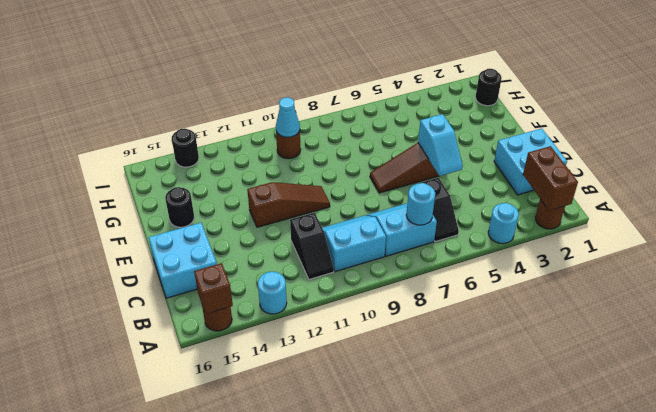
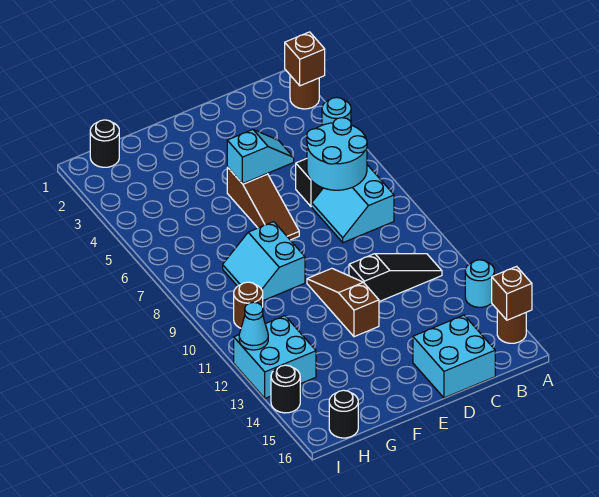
brown brick A2:B2 level 2 -> brown brick A2 level 2
cyan round brick B7 level 2 -> cyan round brick B6:C7 level 2
cyan slope B9:C10 level 1 top B -> cyan slope F8:G9 level 1 top F
black slope B11:C11 level 1 top C -> black slope B11:D11 level 1 top D
cyan brick C1:D2 level 1 -> cyan brick H12:I13 level 1
black round brick F15 level 1 -> black round brick H16 level 1
cyan cone H10 level 2 -> cyan cone I12 level 2

